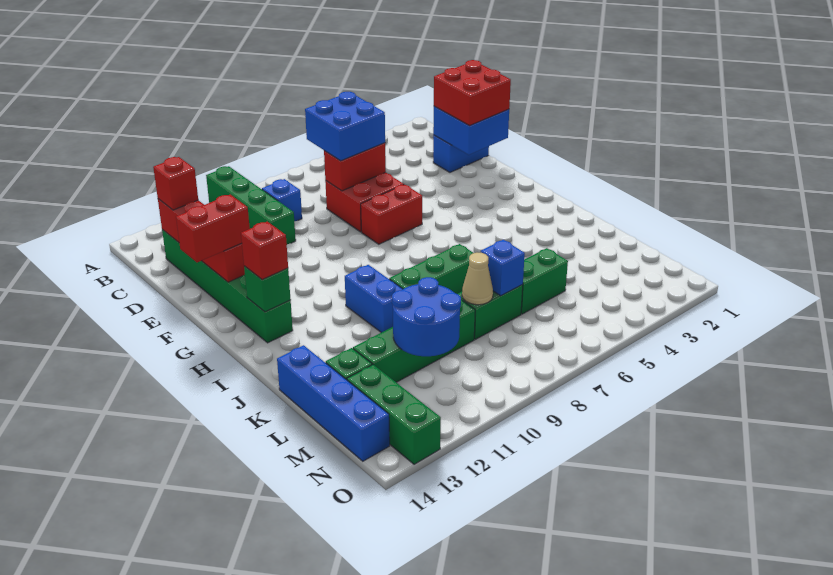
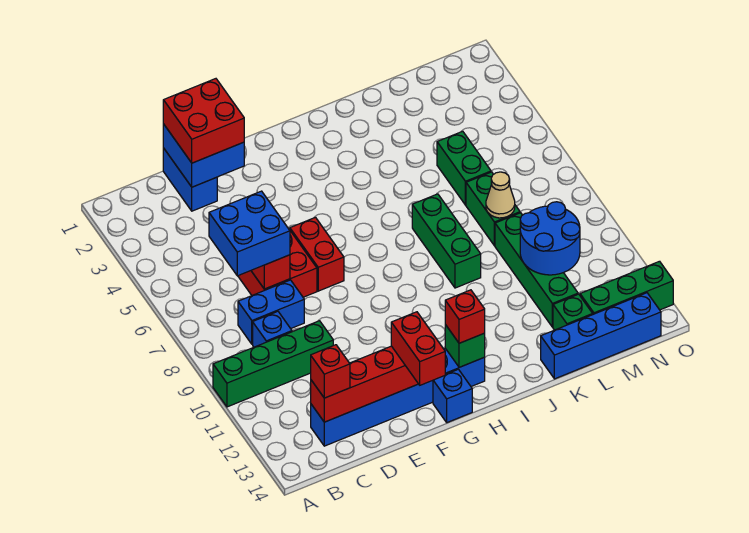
green brick C13:H13 level 1 -> blue brick C13:H13 level 1
blue brick I10:J10 level 1 -> blue brick C8:D8 level 1
blue brick L7 level 2 -> blue brick G14 level 1

